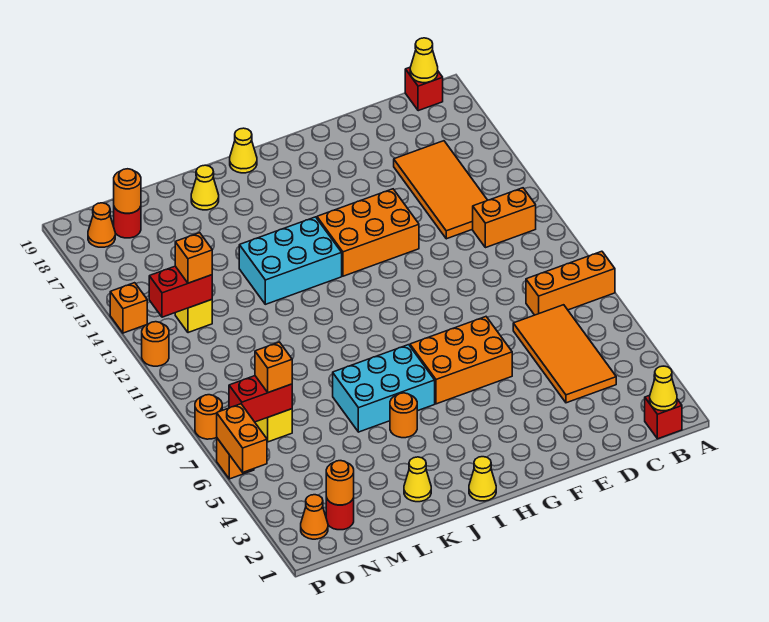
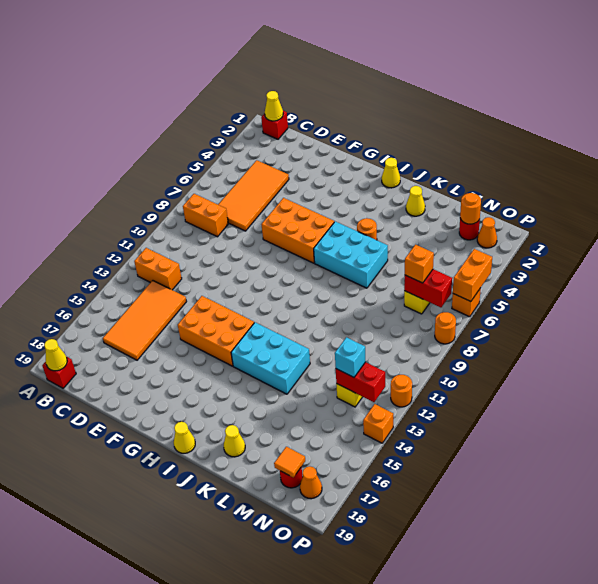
orange brick A8:C8 level 1 -> orange brick B8:C8 level 1
orange brick N13 level 3 -> cyan brick N13 level 3
orange round brick N18 level 2 -> orange tile N18 level 2

